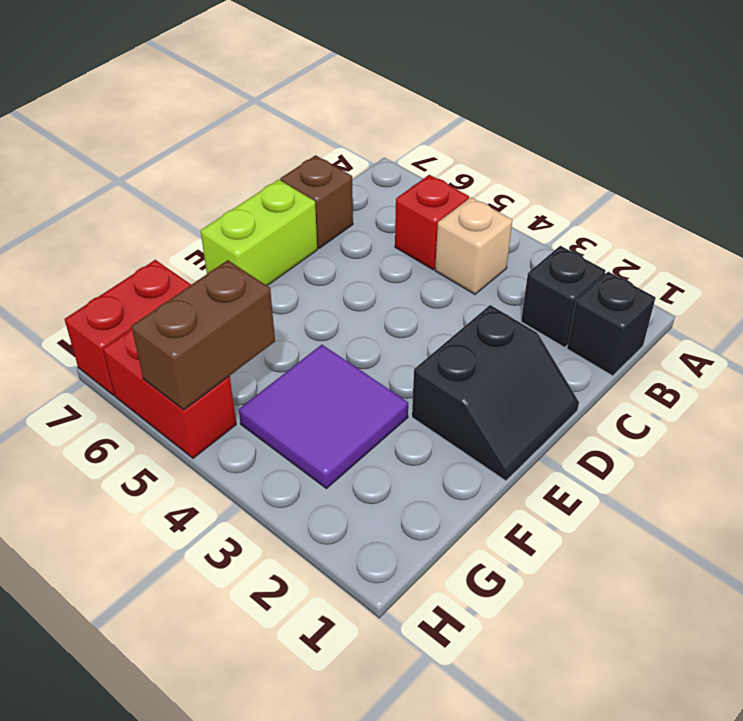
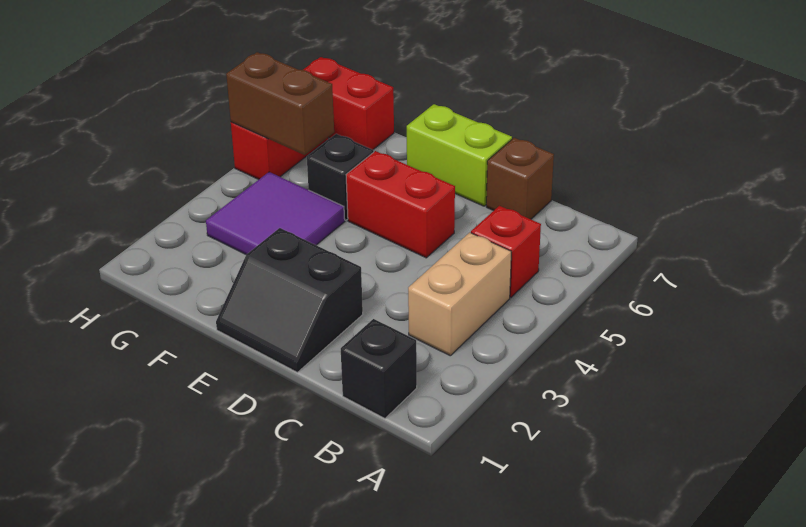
black brick B2 level 1 -> black brick F5 level 1
tan brick B4 level 1 -> tan brick B3:B4 level 1
none -> red brick D5:E5 level 1

